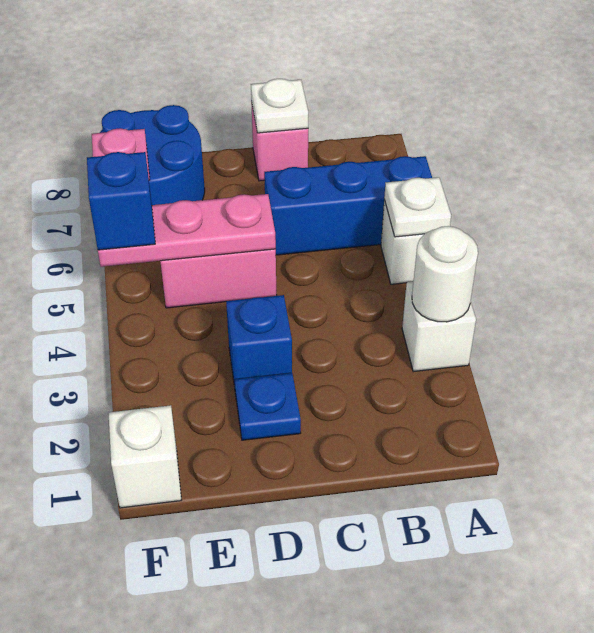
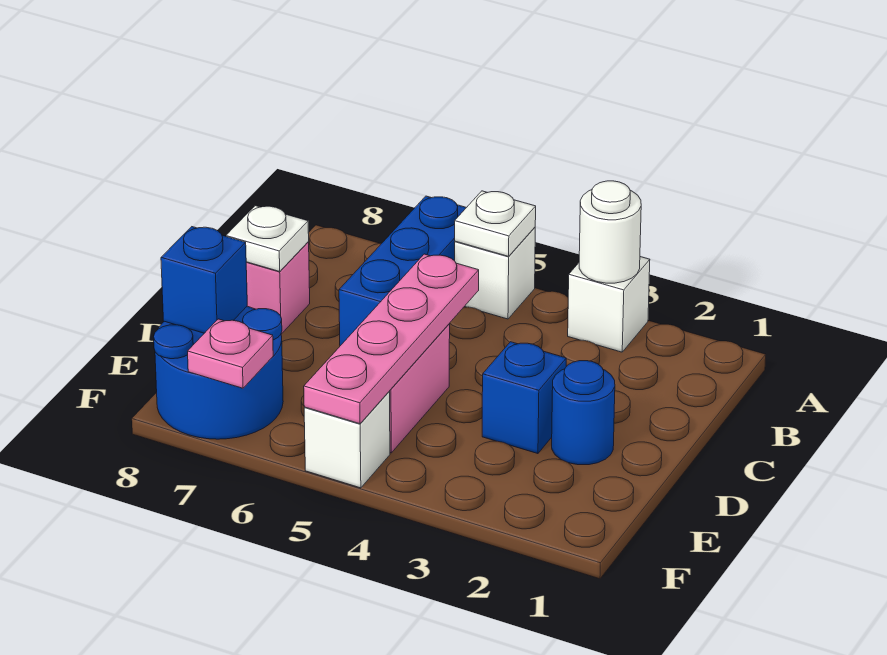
blue plate D2 level 1 -> blue round brick D2 level 1
pink plate D5:F5 level 2 -> pink plate C5:F5 level 2
white brick F1 level 1 -> white brick F5 level 1
blue brick F5 level 3 -> blue brick E8 level 2

